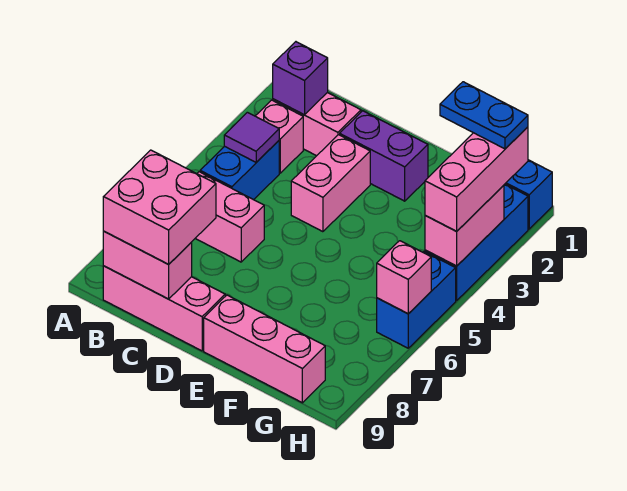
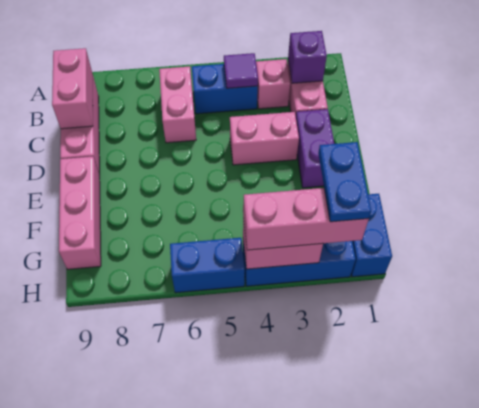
pink brick B8:C9 level 3 -> none
pink brick H6 level 2 -> none

